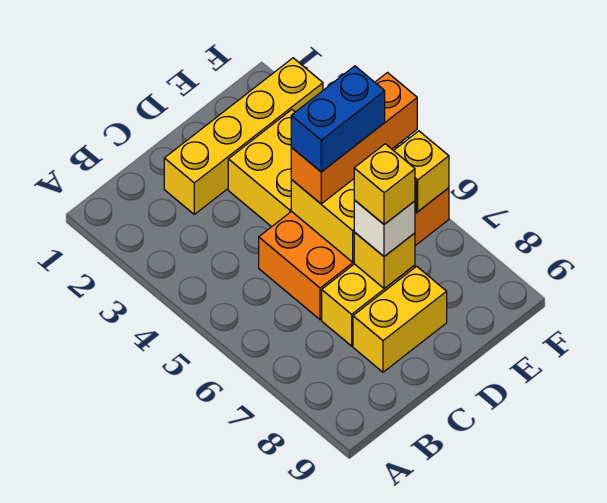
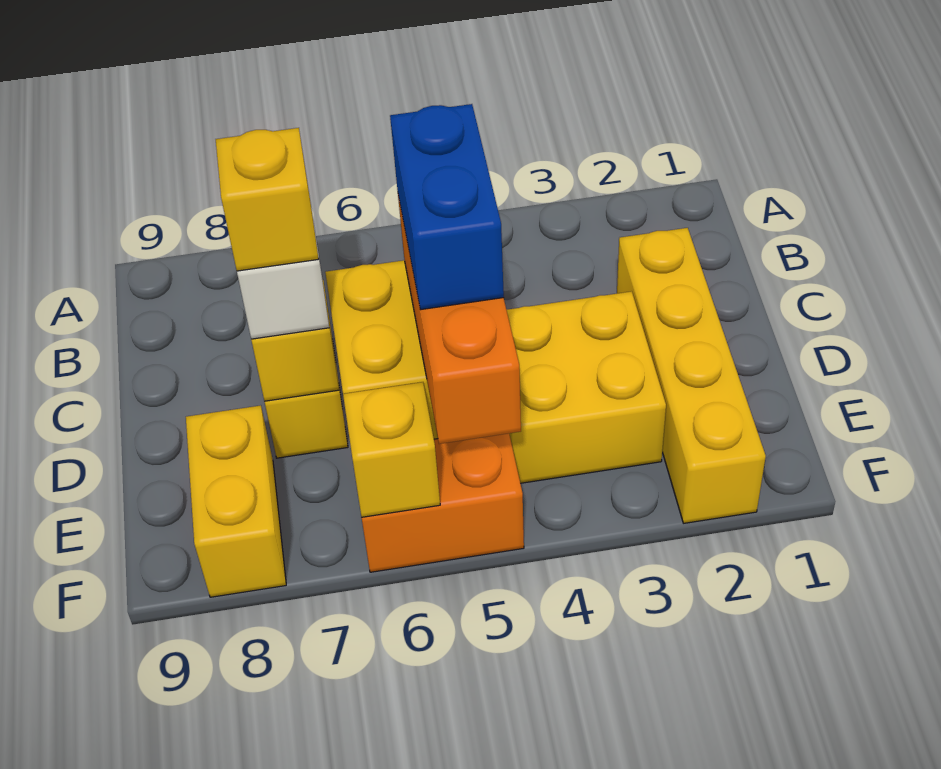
yellow brick C8:D8 level 1 -> yellow brick E8:F8 level 1

